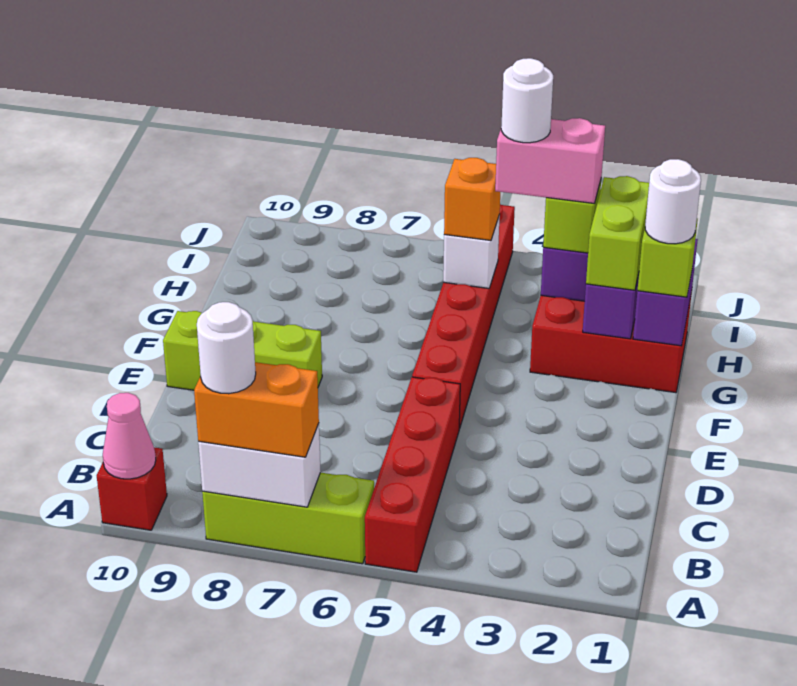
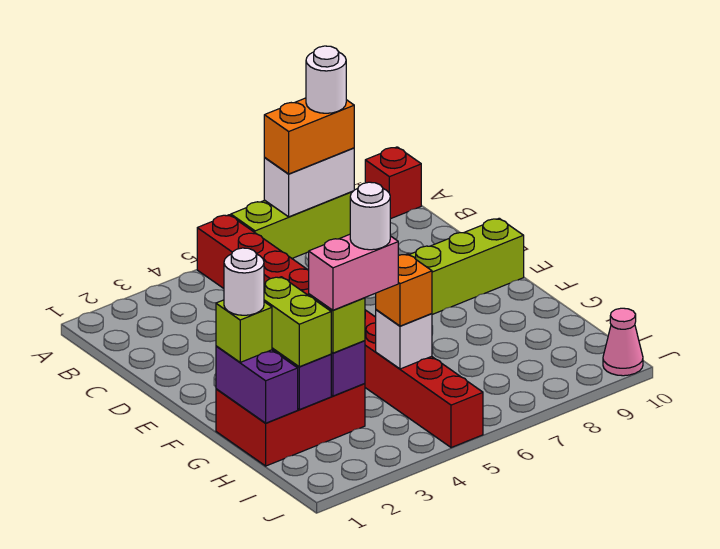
pink cone A10 level 2 -> pink cone J10 level 1

